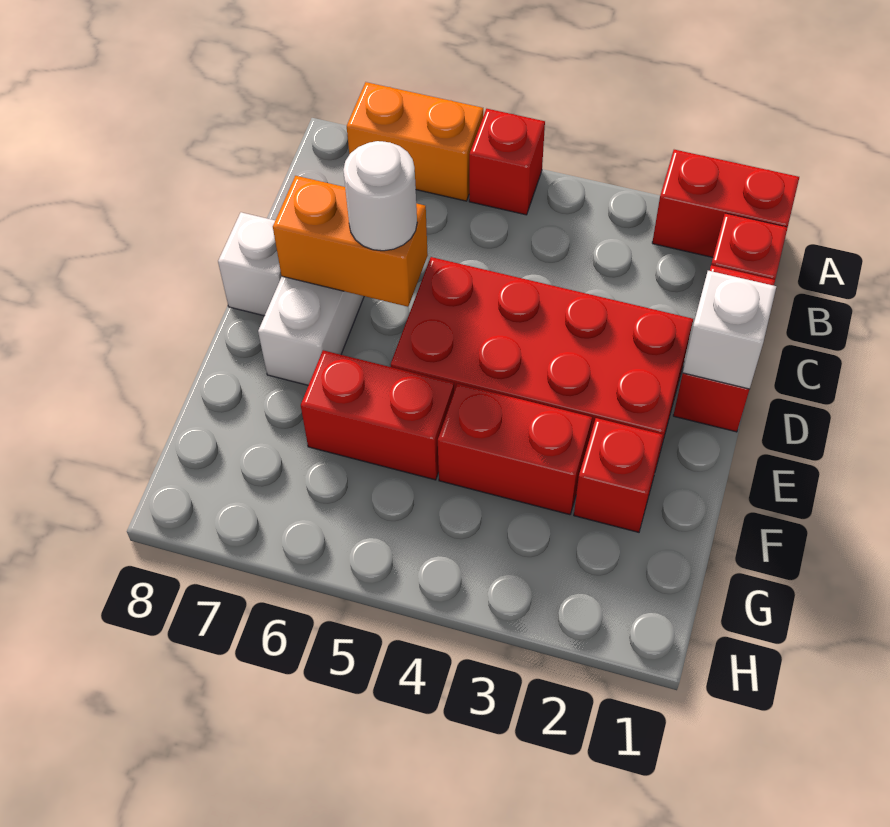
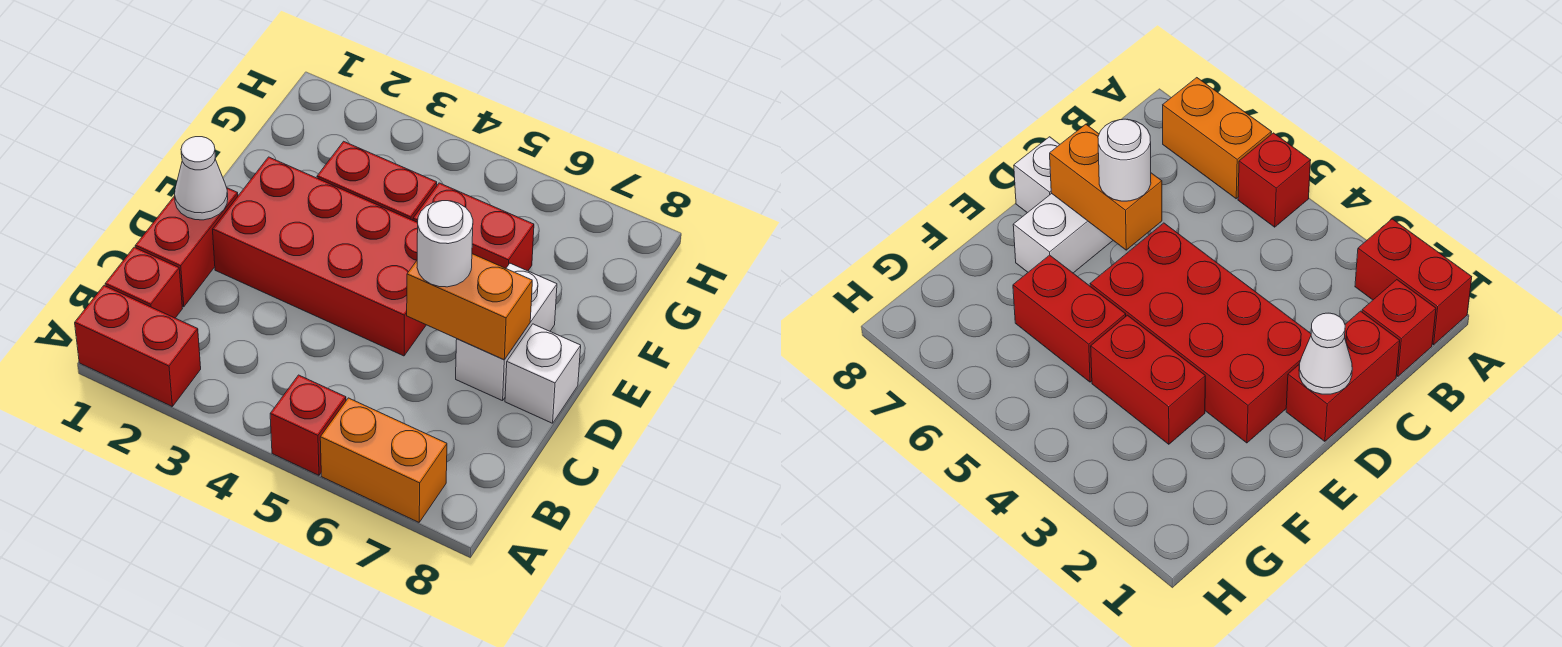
white brick D1 level 2 -> white cone D1 level 2
red brick F2 level 1 -> none

